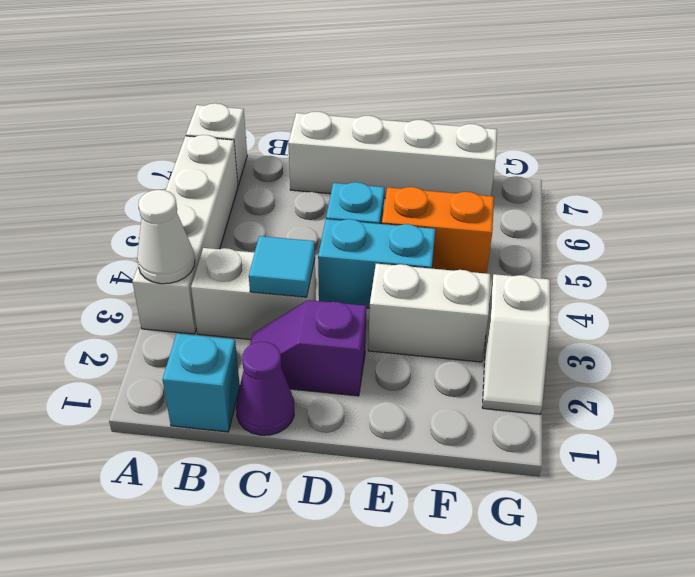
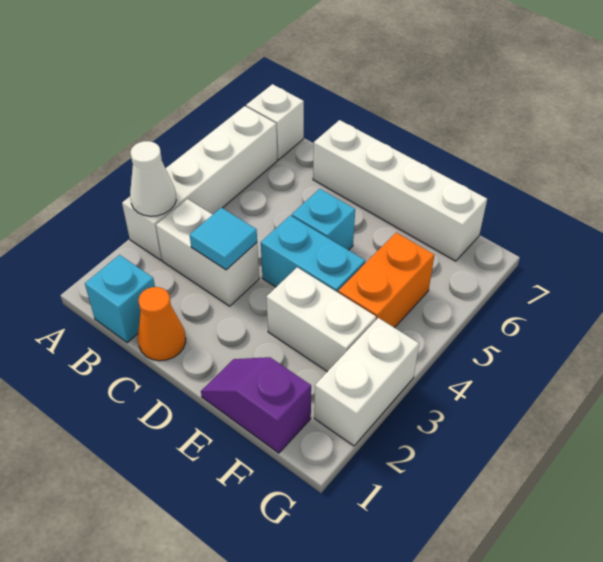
purple cone C1 level 1 -> orange cone C1 level 1
purple slope C2:D2 level 1 top D -> purple slope E1:F1 level 1 top F
orange brick E5:F5 level 1 -> orange brick F4:F5 level 1
white slope G2:G3 level 1 top 3 -> white brick G2:G3 level 1

